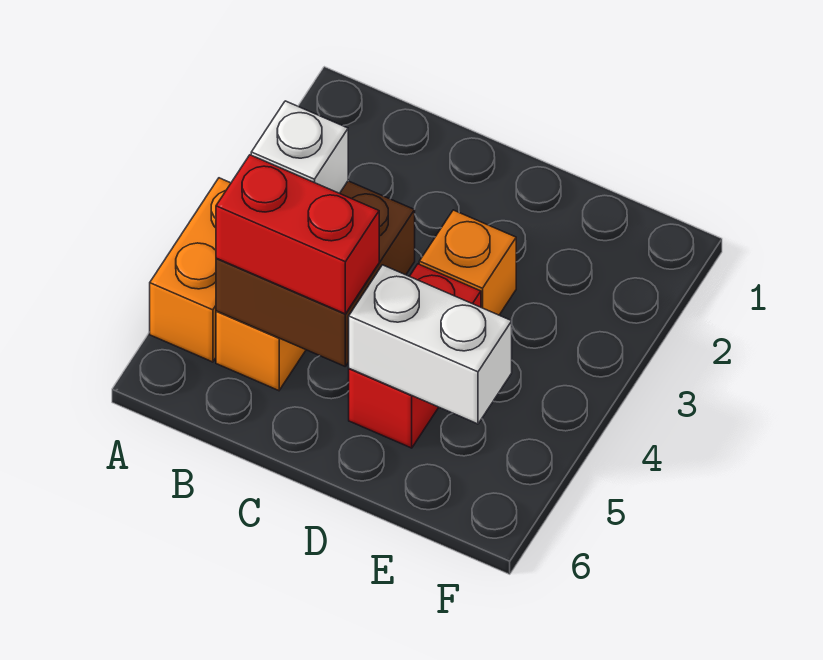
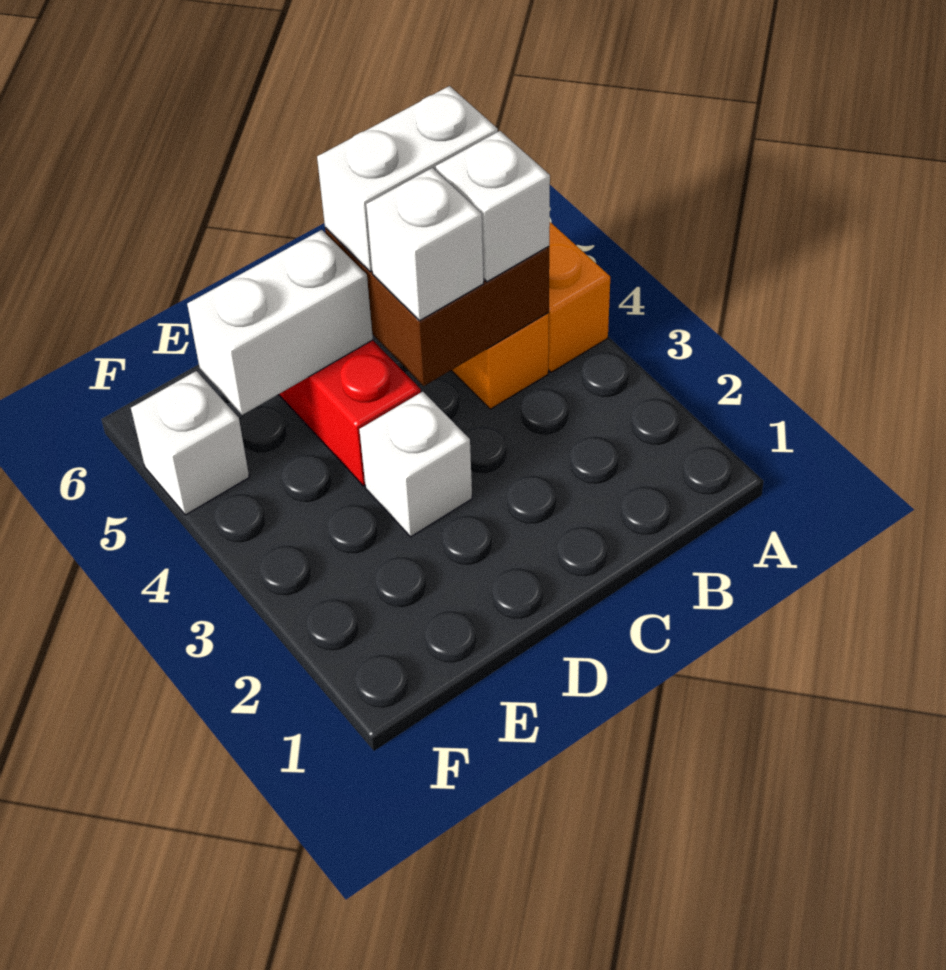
red brick B5:C5 level 3 -> white brick B5:C5 level 3
none -> white brick C4 level 3
orange brick D3 level 1 -> white brick D3 level 1
none -> white brick F5 level 1

